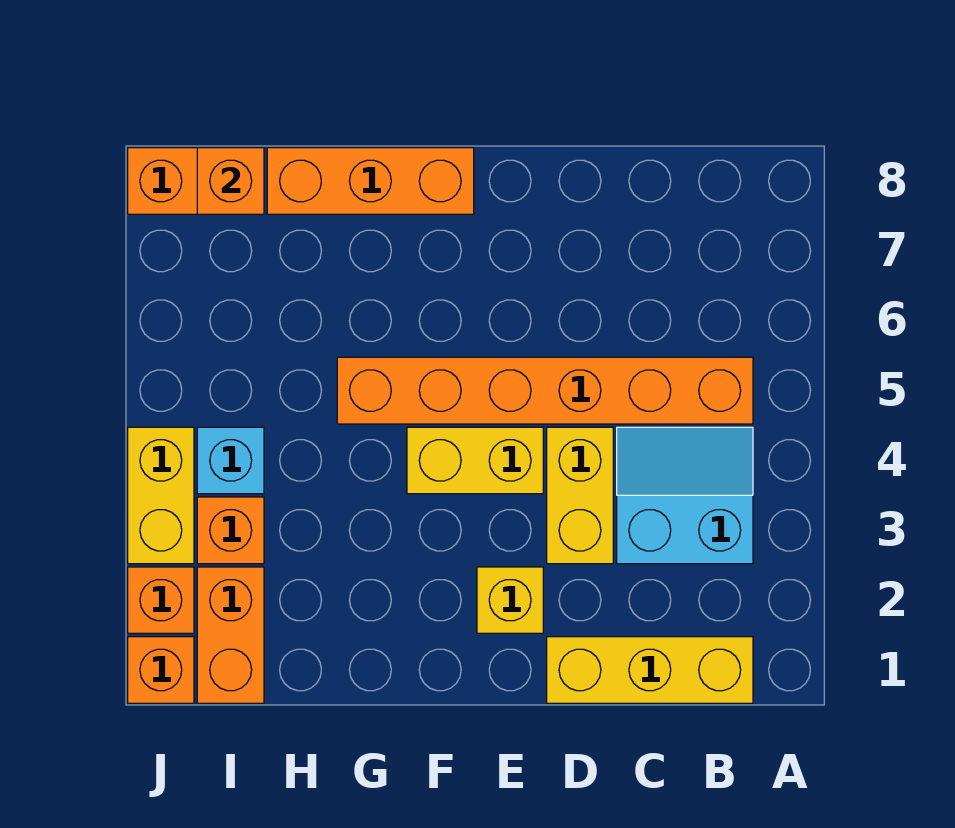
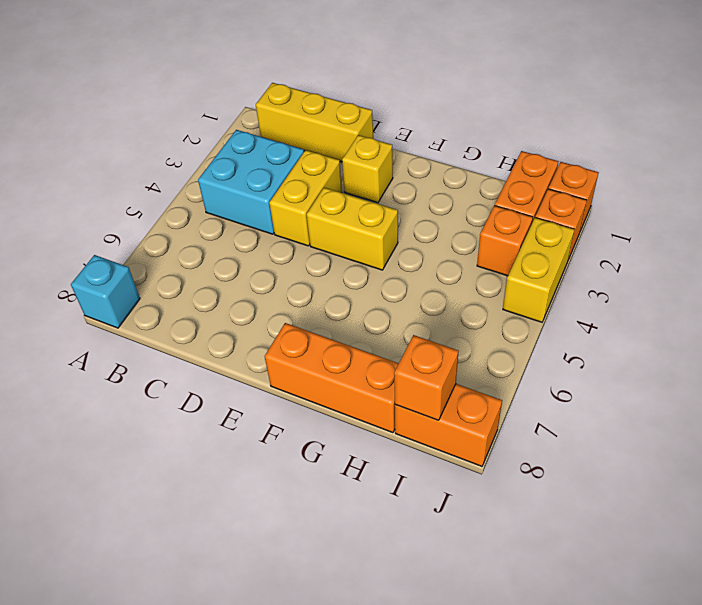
cyan slope B3:C4 level 1 top 3 -> cyan brick B3:C4 level 1
orange brick B5:G5 level 1 -> none
cyan brick I4 level 1 -> cyan brick A8 level 1

